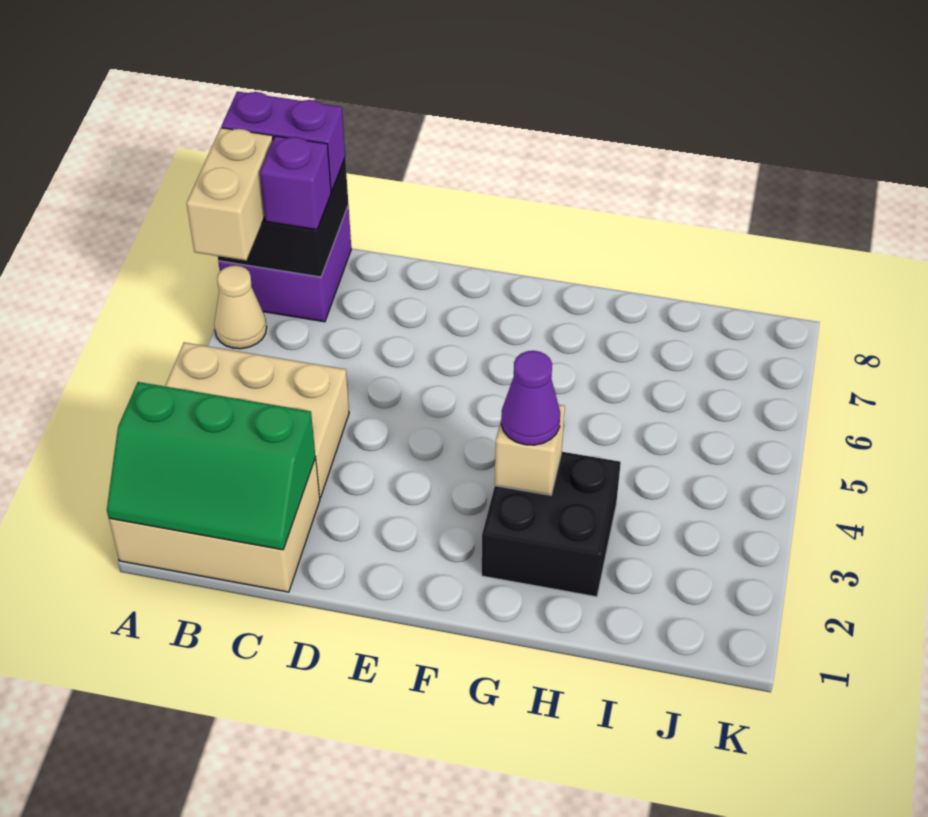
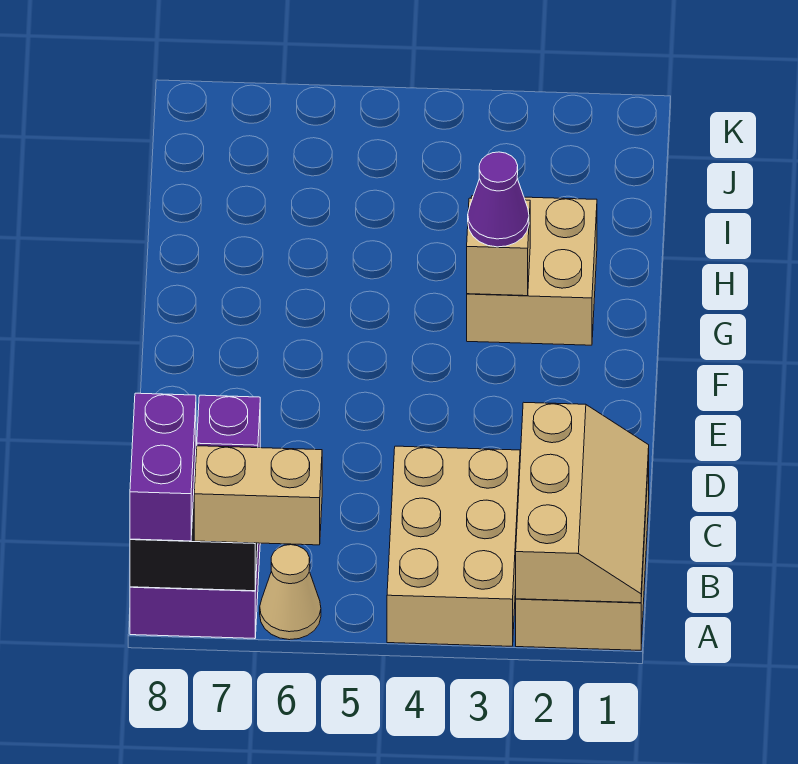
green slope A1:C2 level 2 top 2 -> tan slope A1:C2 level 2 top 2
black brick G2:H3 level 1 -> tan brick G2:H3 level 1

